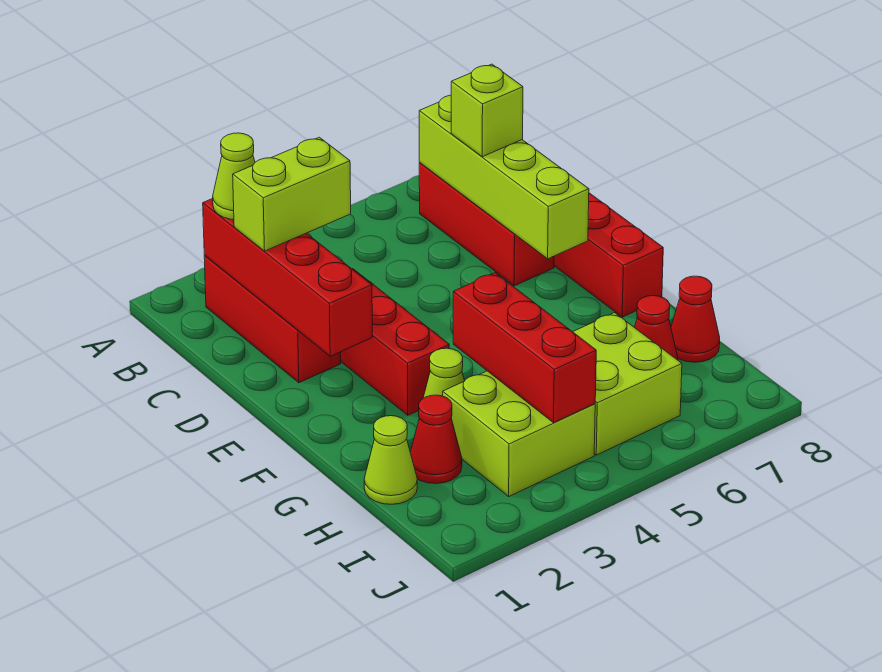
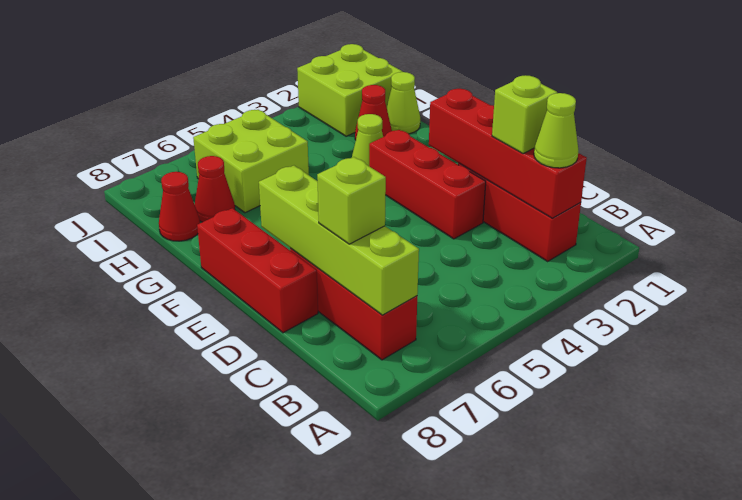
lime brick C2:C3 level 3 -> lime brick C2 level 3
red brick G4:I4 level 2 -> none
lime brick H3:I4 level 1 -> lime brick I1:J2 level 1

